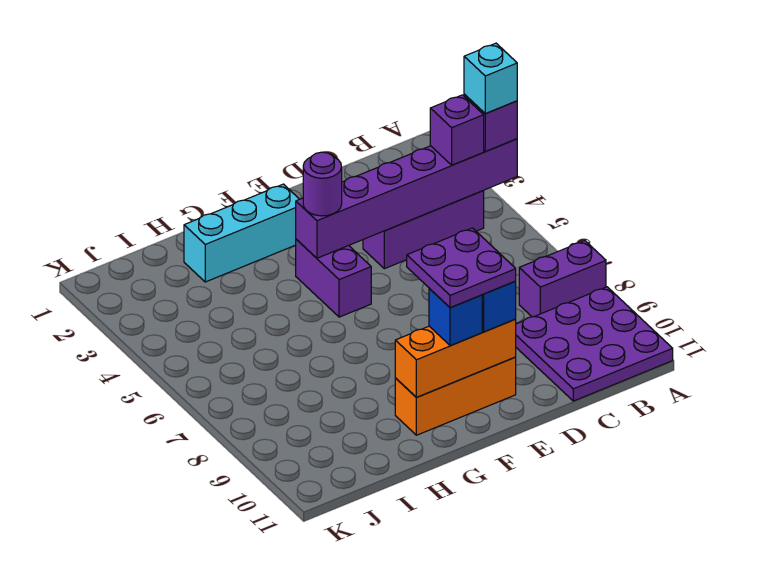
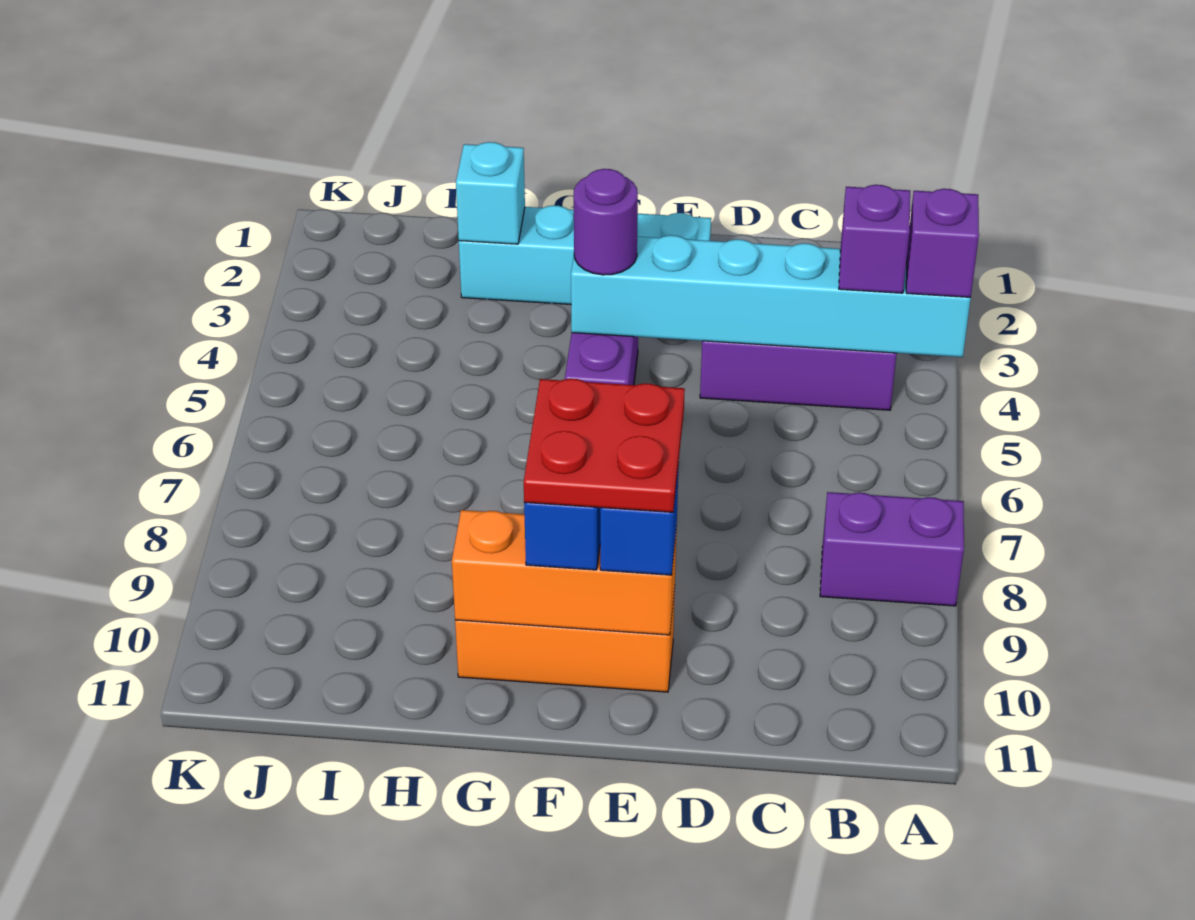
purple brick A4:F4 level 2 -> cyan brick A4:F4 level 2
cyan brick A4 level 4 -> cyan brick H2 level 2
purple plate A9:C11 level 1 -> none
purple plate E9:F10 level 4 -> red plate E9:F10 level 4
cyan brick F2:H2 level 1 -> cyan brick E2:H2 level 1

